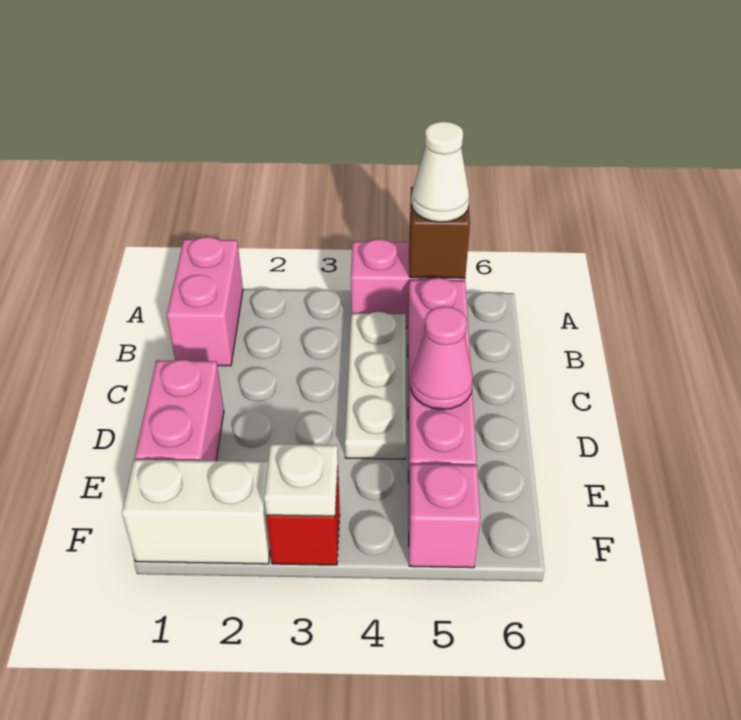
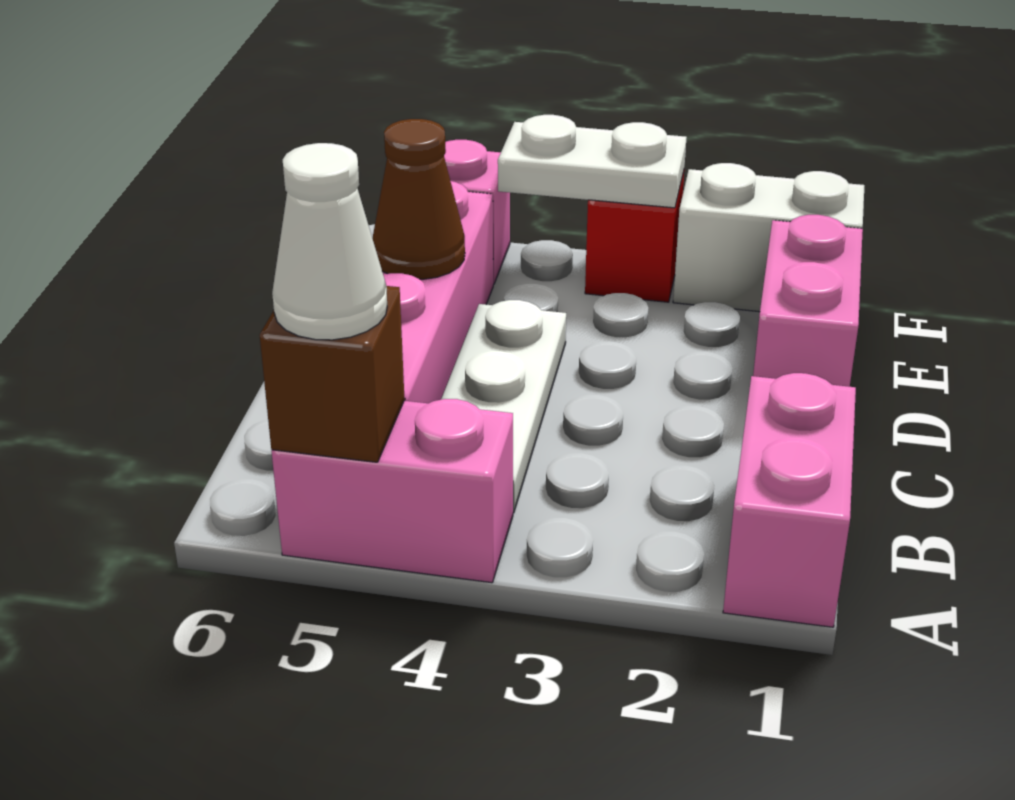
pink cone D5 level 2 -> brown cone D5 level 2
white plate F3 level 2 -> white plate F3:F4 level 2

